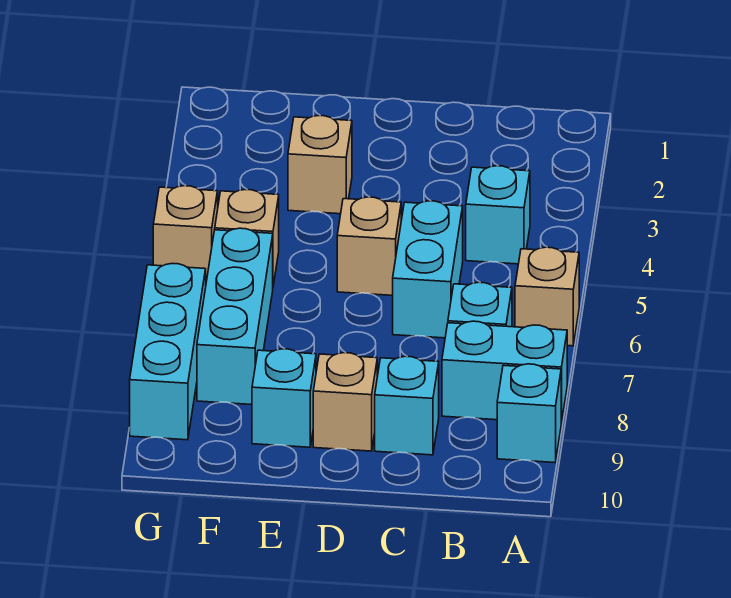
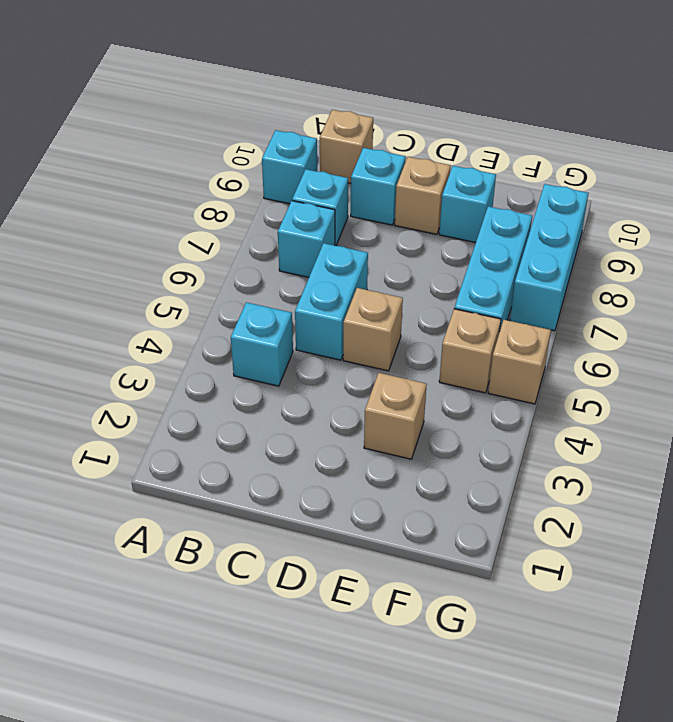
tan brick A6 level 1 -> tan brick B10 level 1
cyan brick A8:B8 level 1 -> cyan brick B8 level 1

